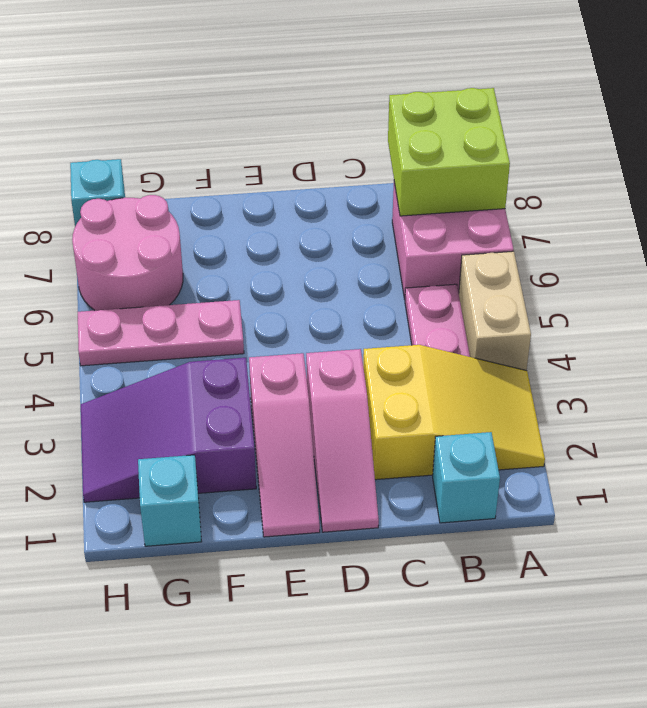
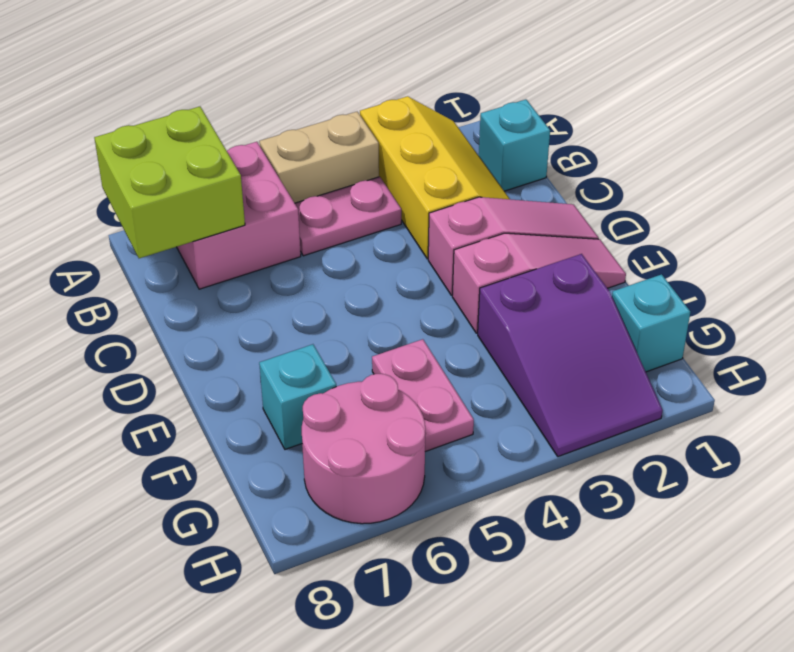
yellow slope A2:C3 level 1 top C -> yellow slope A2:C3 level 1 top 3
pink plate F5:H5 level 1 -> pink plate F5:G5 level 1
cyan brick H8 level 1 -> cyan brick F7 level 1

